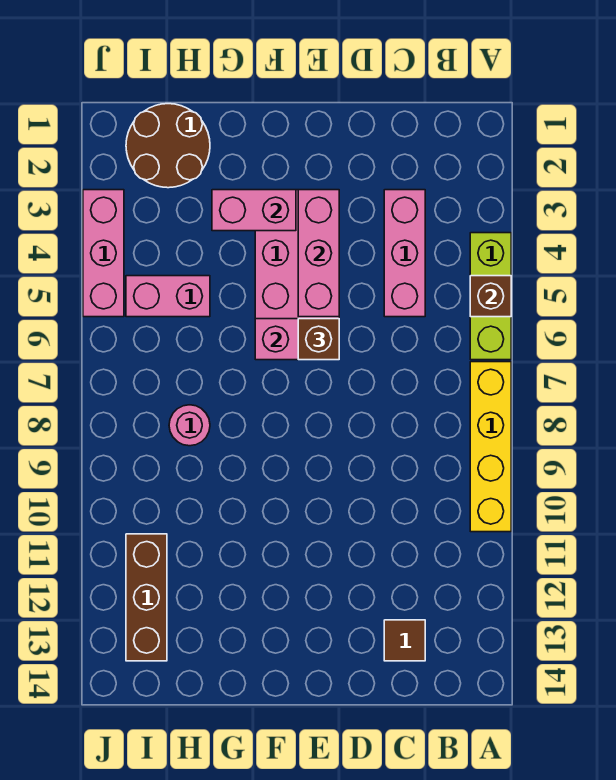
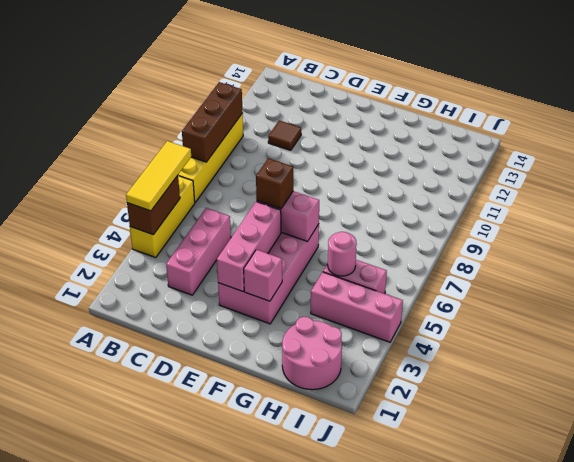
lime brick A4:A6 level 1 -> yellow brick A4:A6 level 1
none -> yellow tile A4:A6 level 3
brown brick A5 level 2 -> brown brick A4:A5 level 2
brown tile C13 level 1 -> brown tile C11 level 1
pink brick F3:G3 level 2 -> pink brick F3 level 2
brown round brick H1:I2 level 1 -> pink round brick H1:I2 level 1
pink round brick H8 level 1 -> pink round brick H5 level 2
brown brick I11:I13 level 1 -> brown brick A8:A10 level 2
pink brick J3:J5 level 1 -> pink brick H4:J4 level 1

